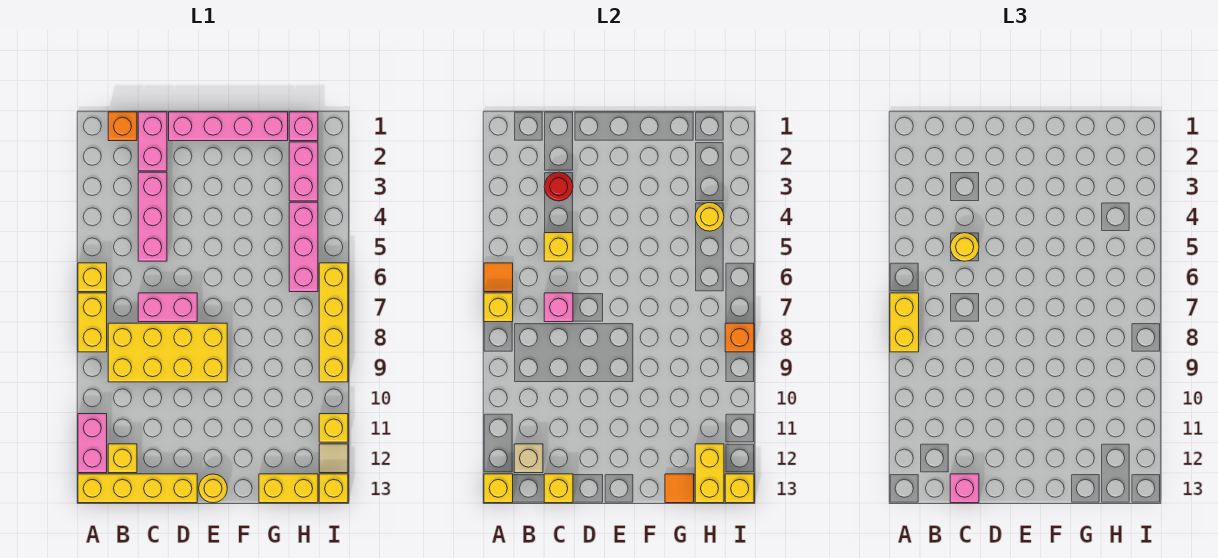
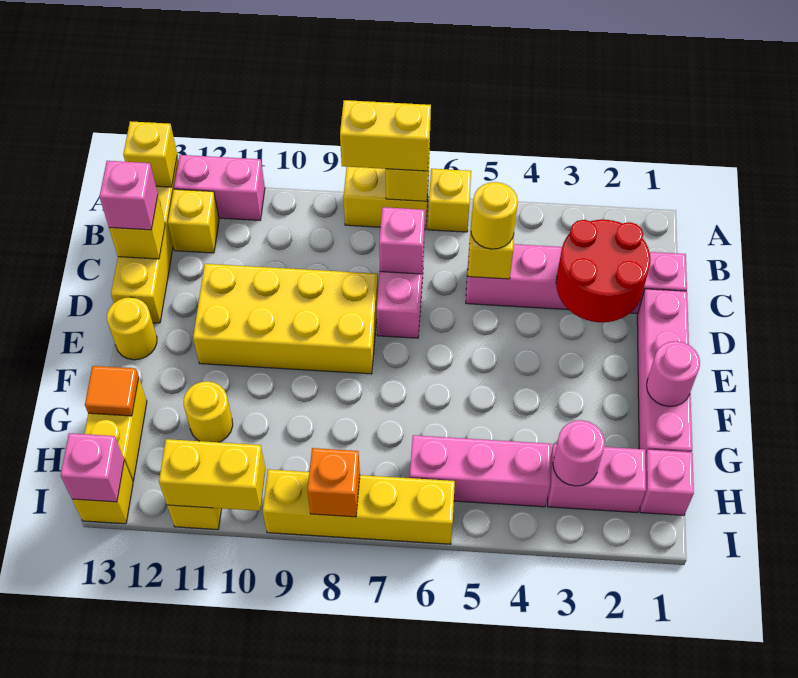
orange tile A6 level 2 -> none
orange brick B1 level 1 -> none
yellow brick B8:E9 level 1 -> yellow brick D8:E11 level 1
tan brick B12 level 2 -> none
red round brick C3 level 2 -> red round brick C2:D3 level 2
none -> pink round brick F1 level 2
none -> pink round brick H3 level 2
yellow round brick H4 level 2 -> yellow round brick G11 level 1
yellow brick H12:H13 level 2 -> yellow brick I10:I11 level 2
tan tile I12 level 1 -> none
yellow brick I13 level 2 -> pink brick I13 level 2

